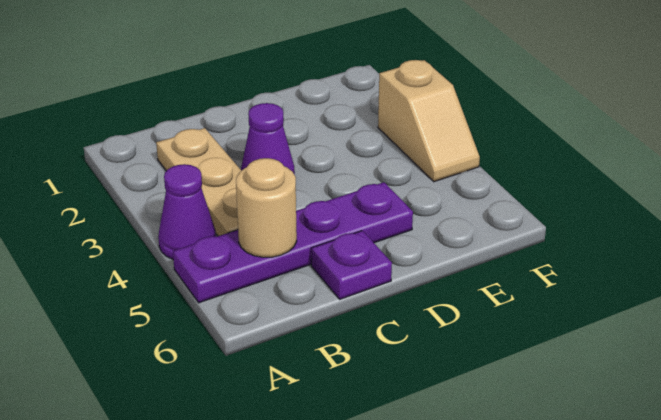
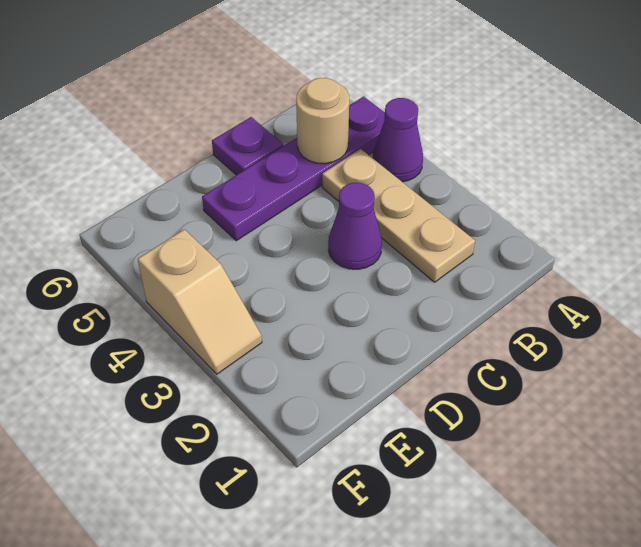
tan slope F3:F4 level 1 top 3 -> tan slope F3:F4 level 1 top 4

